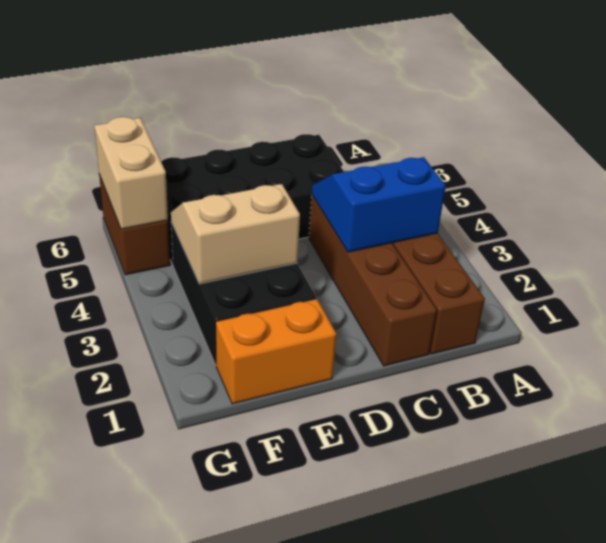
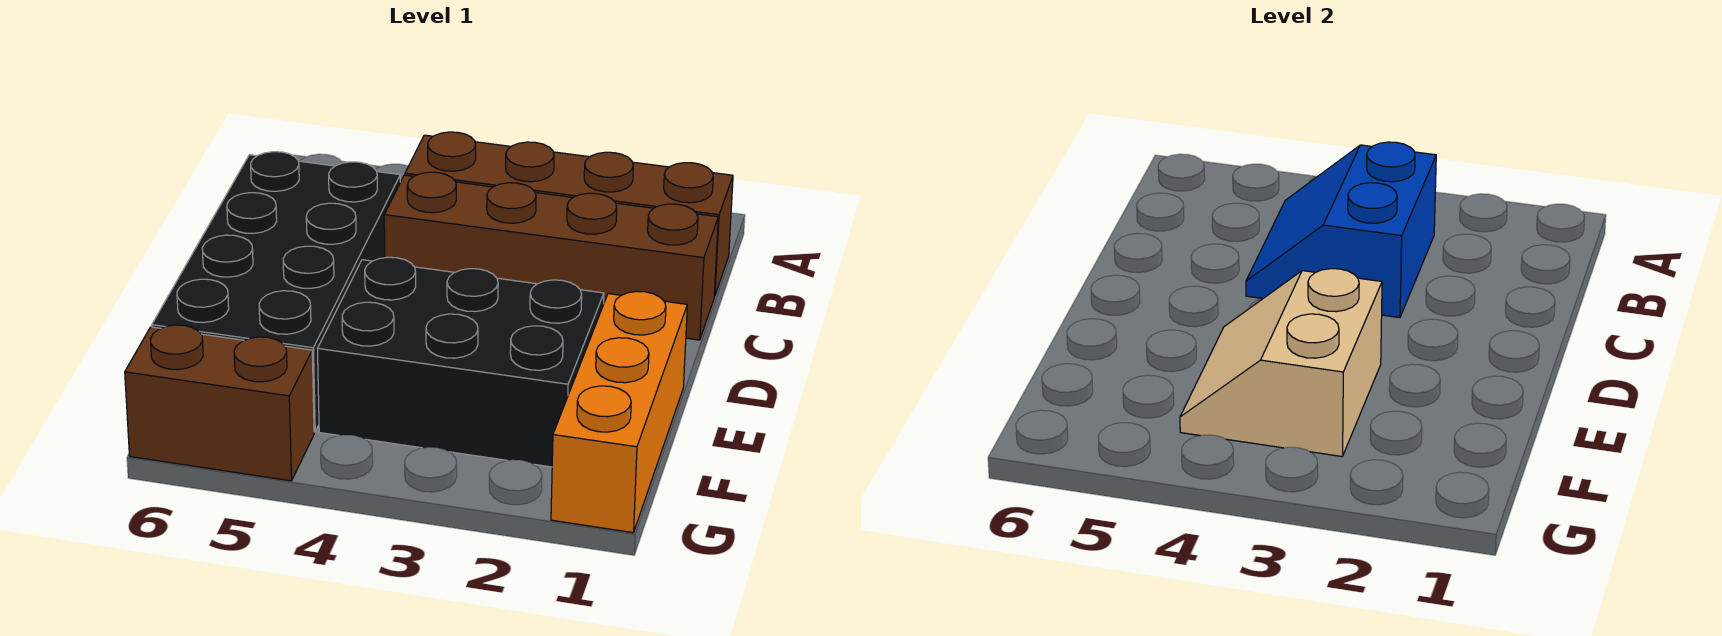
orange brick E1:F1 level 1 -> orange brick E1:G1 level 1
tan brick G5:G6 level 2 -> none

